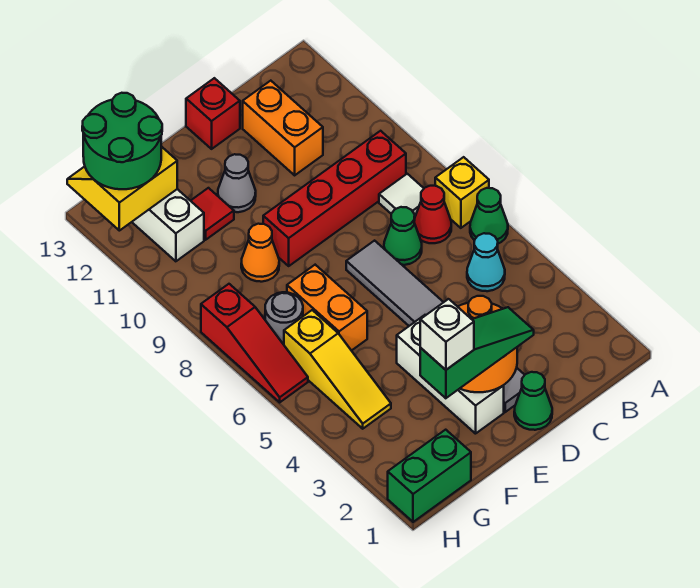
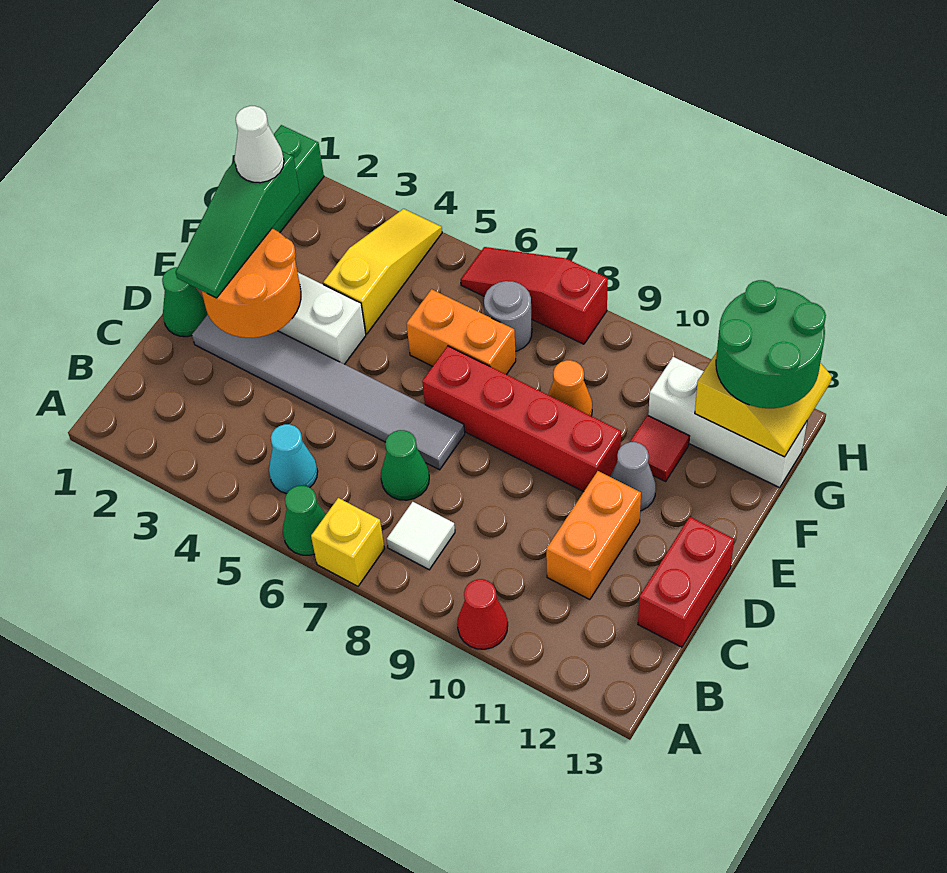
red cone B7 level 1 -> red cone A10 level 1
red brick B9:E9 level 1 -> red brick E7:E10 level 1
orange brick C11:C12 level 1 -> orange brick C11:D11 level 1
red brick D13 level 1 -> red brick C13:D13 level 1
white brick F2 level 4 -> white cone F2 level 4
yellow slope G4:G6 level 1 top 6 -> yellow slope F4:H4 level 1 top F

